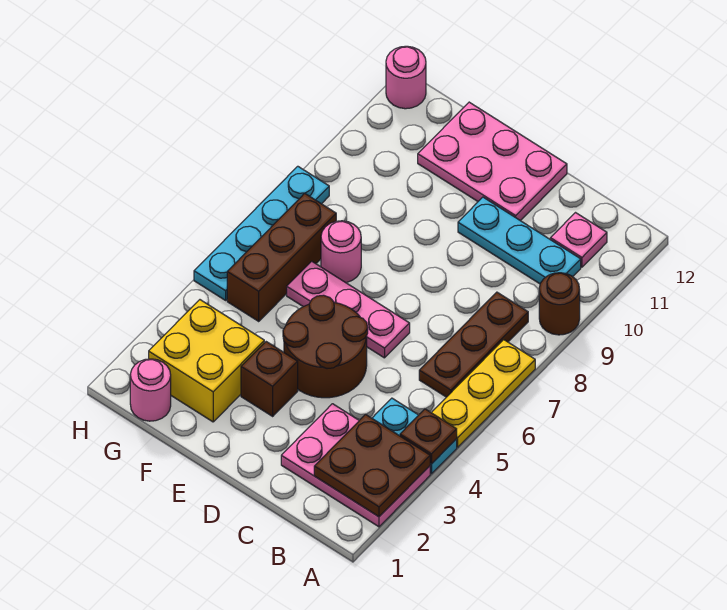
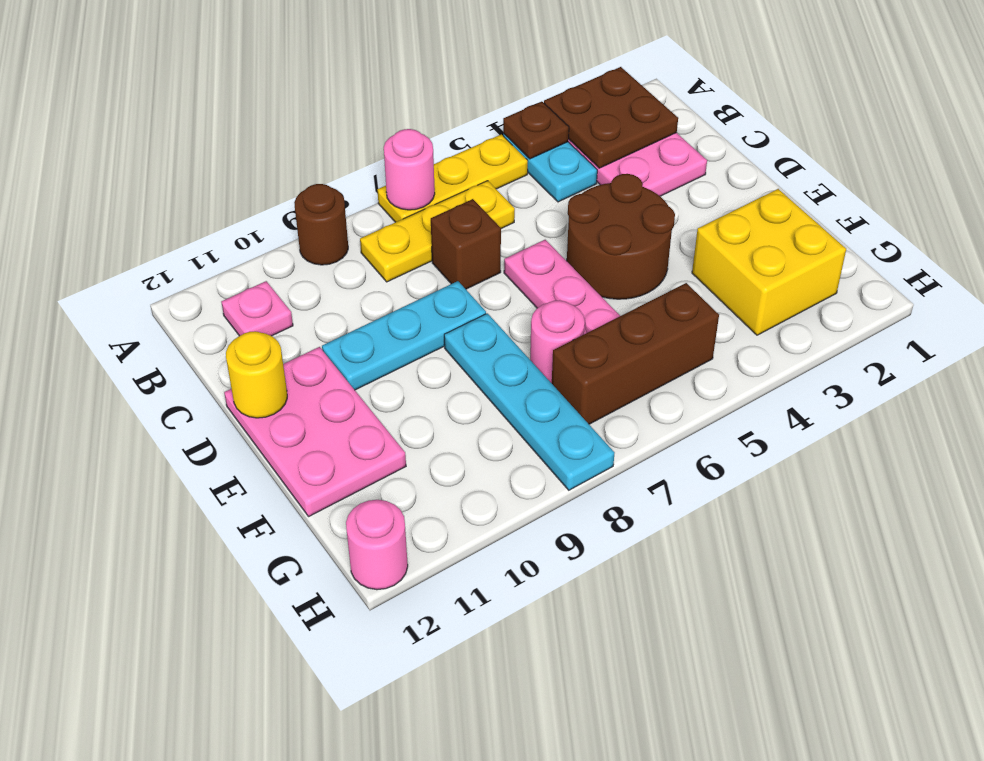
brown plate B6:B8 level 1 -> yellow plate B6:B8 level 1
cyan plate B10:D10 level 1 -> cyan plate D8:D10 level 1
none -> yellow round brick D12 level 2
brown brick E3 level 1 -> brown brick C7 level 1
pink round brick G1 level 1 -> pink round brick A7 level 2
cyan plate H5:H8 level 1 -> cyan plate E8:H8 level 1

